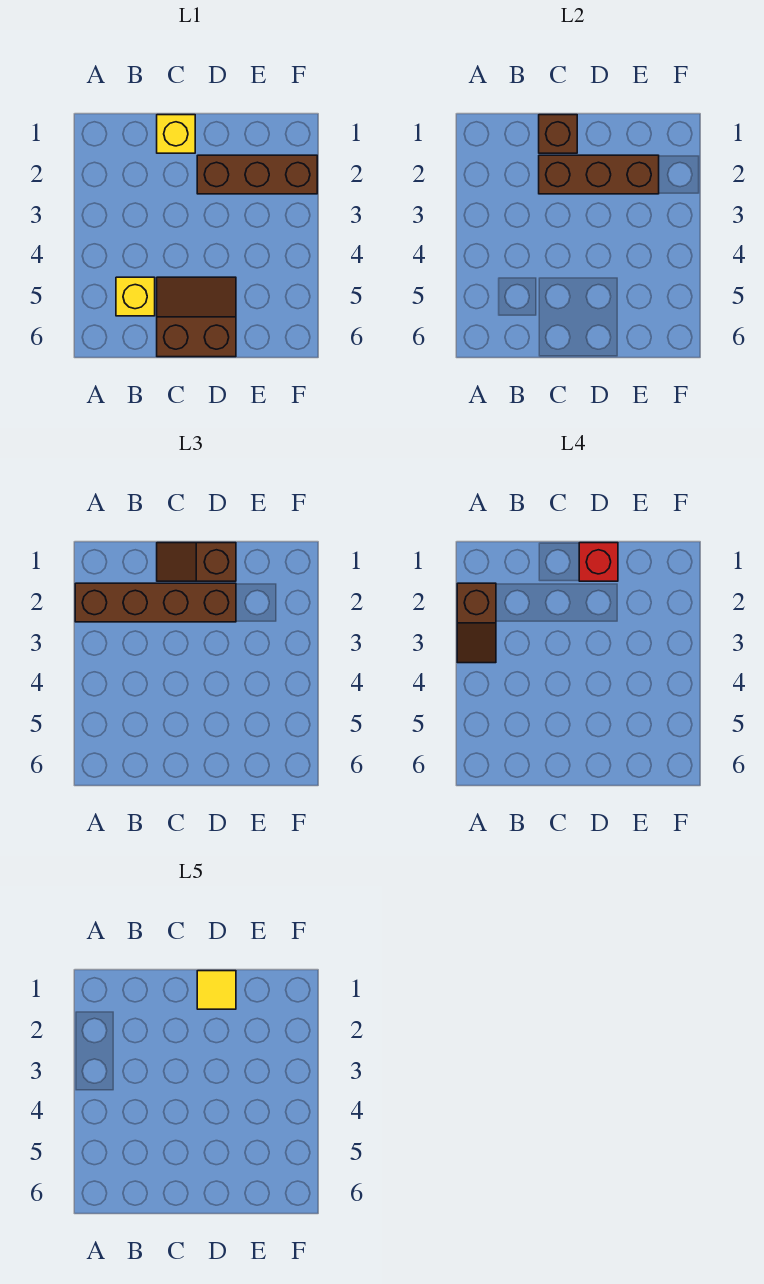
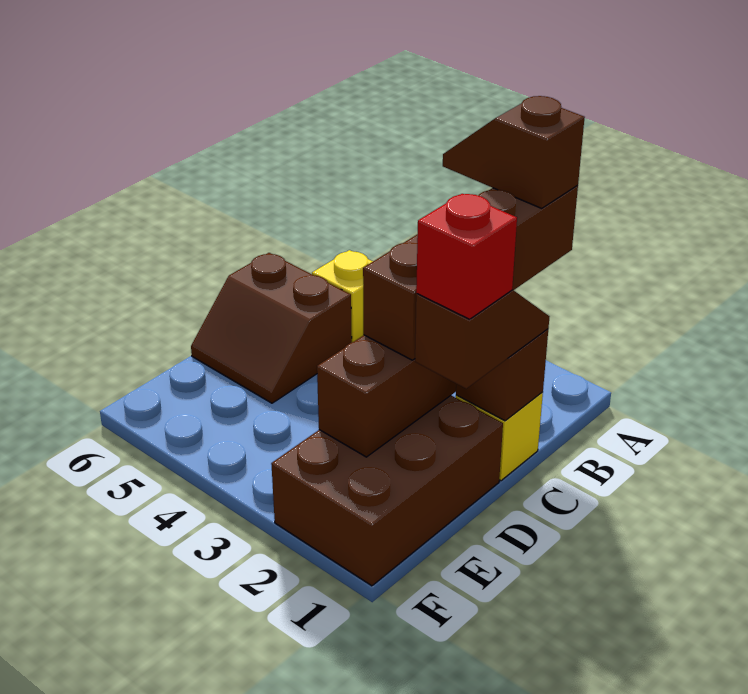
brown slope C5:D6 level 1 top 6 -> brown slope C5:D6 level 1 top C
yellow tile D1 level 5 -> none
brown brick D2:F2 level 1 -> brown brick D1:F2 level 1

